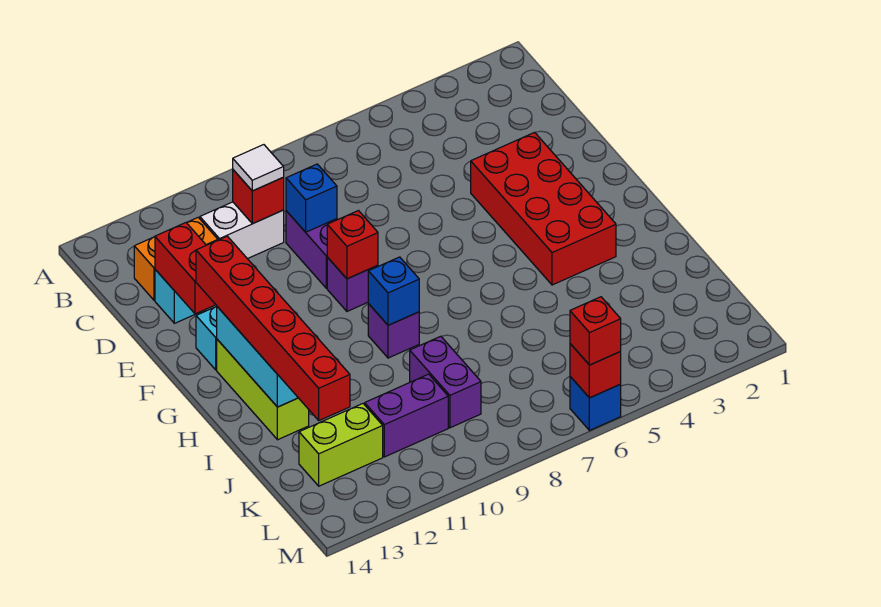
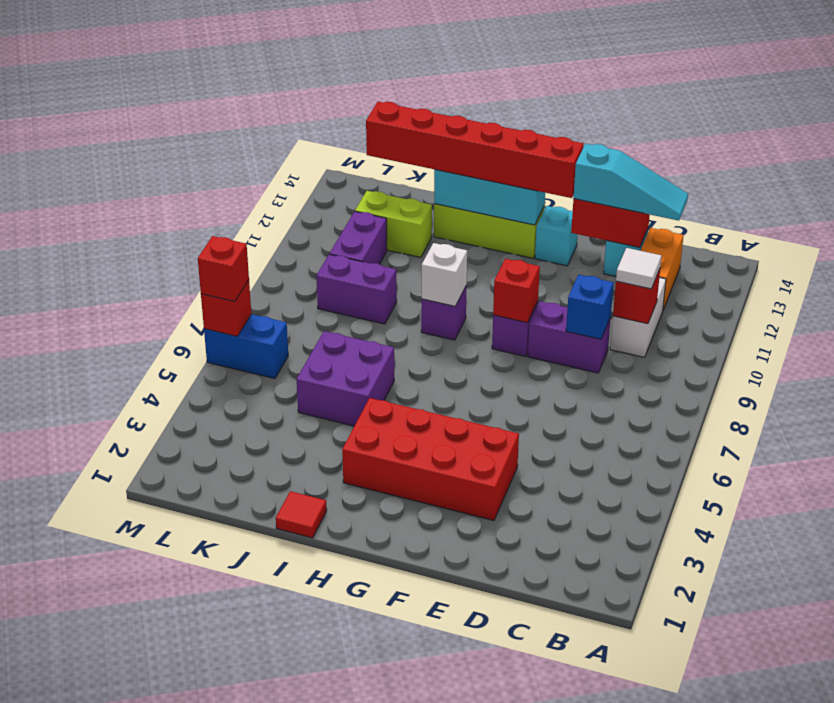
none -> cyan slope C13:E13 level 3 top E
blue brick H9 level 2 -> white brick H9 level 2
none -> red tile I1 level 1
none -> purple brick I5:J6 level 1
lime brick K12:K13 level 1 -> lime brick J12:K12 level 1
blue brick M6 level 1 -> blue brick L6:M6 level 1

